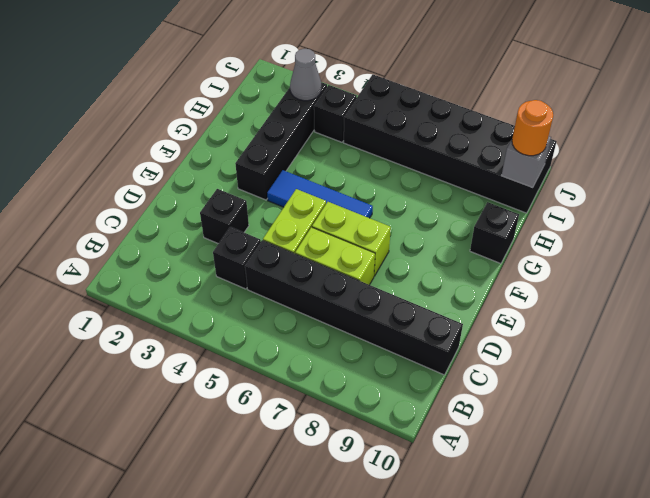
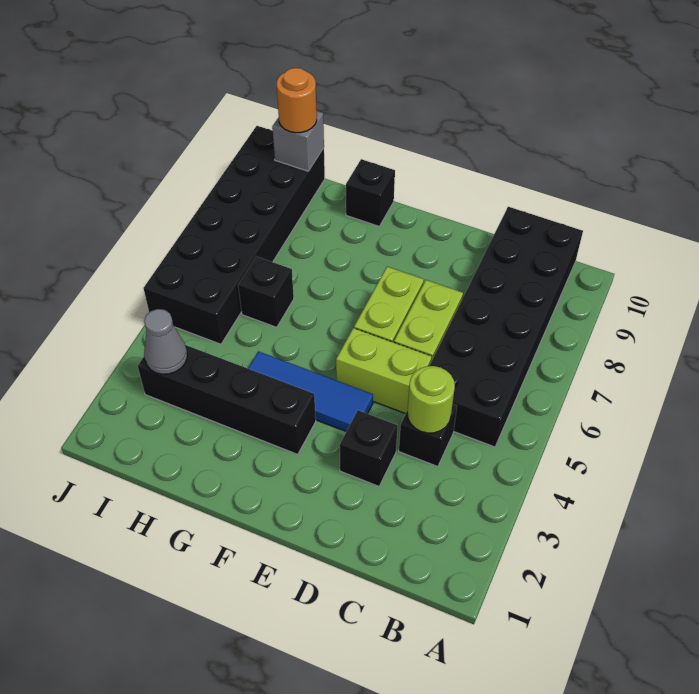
none -> lime round brick C4 level 2
black brick C5:C10 level 1 -> black brick B5:C10 level 1
blue tile F4:F6 level 1 -> blue tile E4:G4 level 1
black brick I4 level 1 -> black brick H6 level 1

